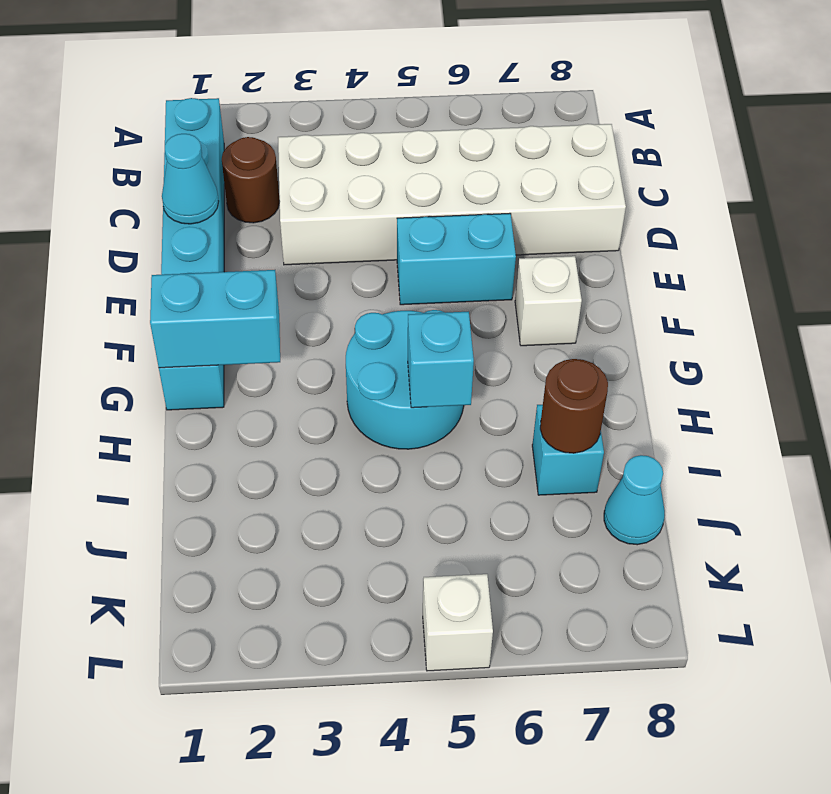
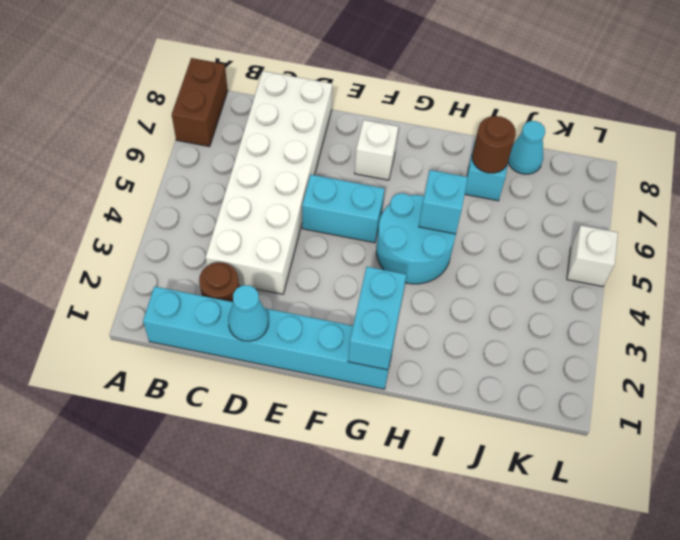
none -> brown brick A7:A8 level 1
cyan brick E5:E6 level 1 -> cyan brick E5:F5 level 1

